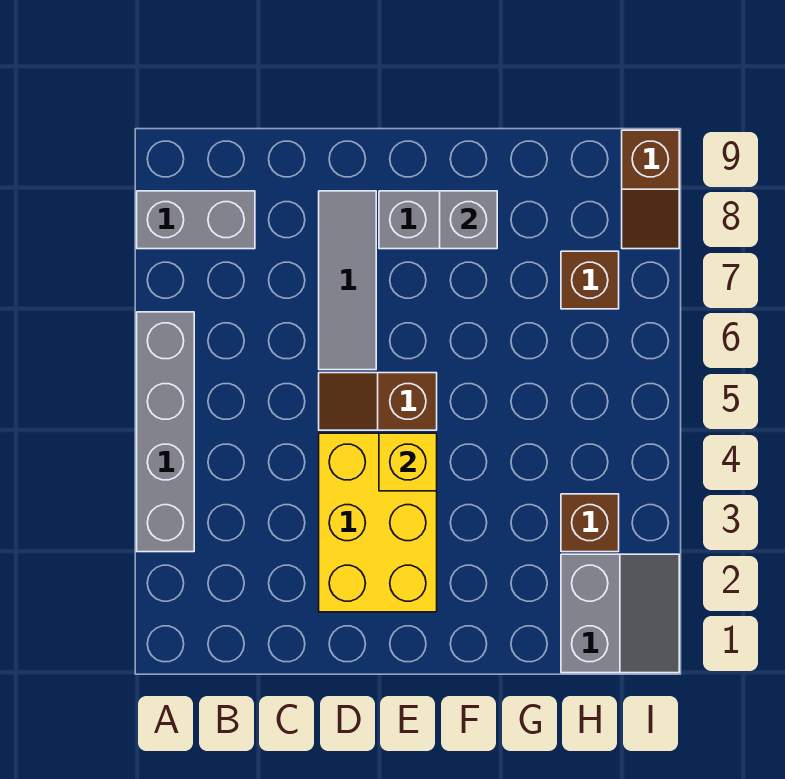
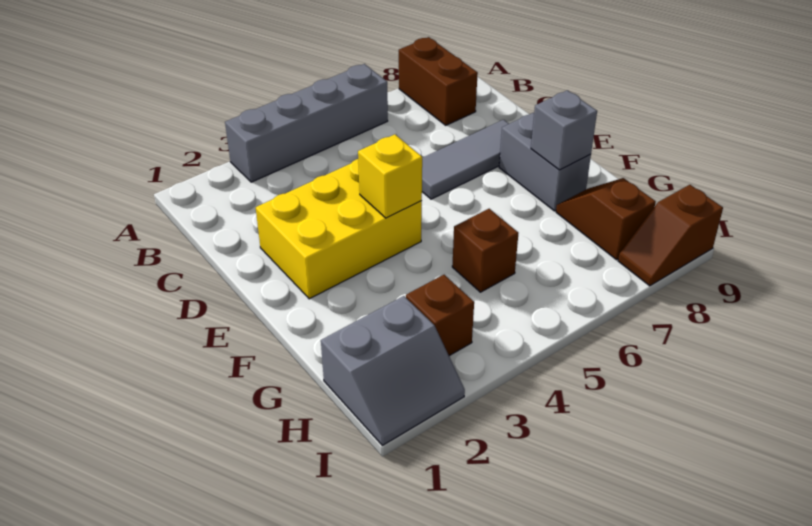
grey brick A8:B8 level 1 -> brown brick A8:B8 level 1
brown slope D5:E5 level 1 top E -> brown slope G8:H8 level 1 top H
brown brick H7 level 1 -> brown brick G5 level 1

